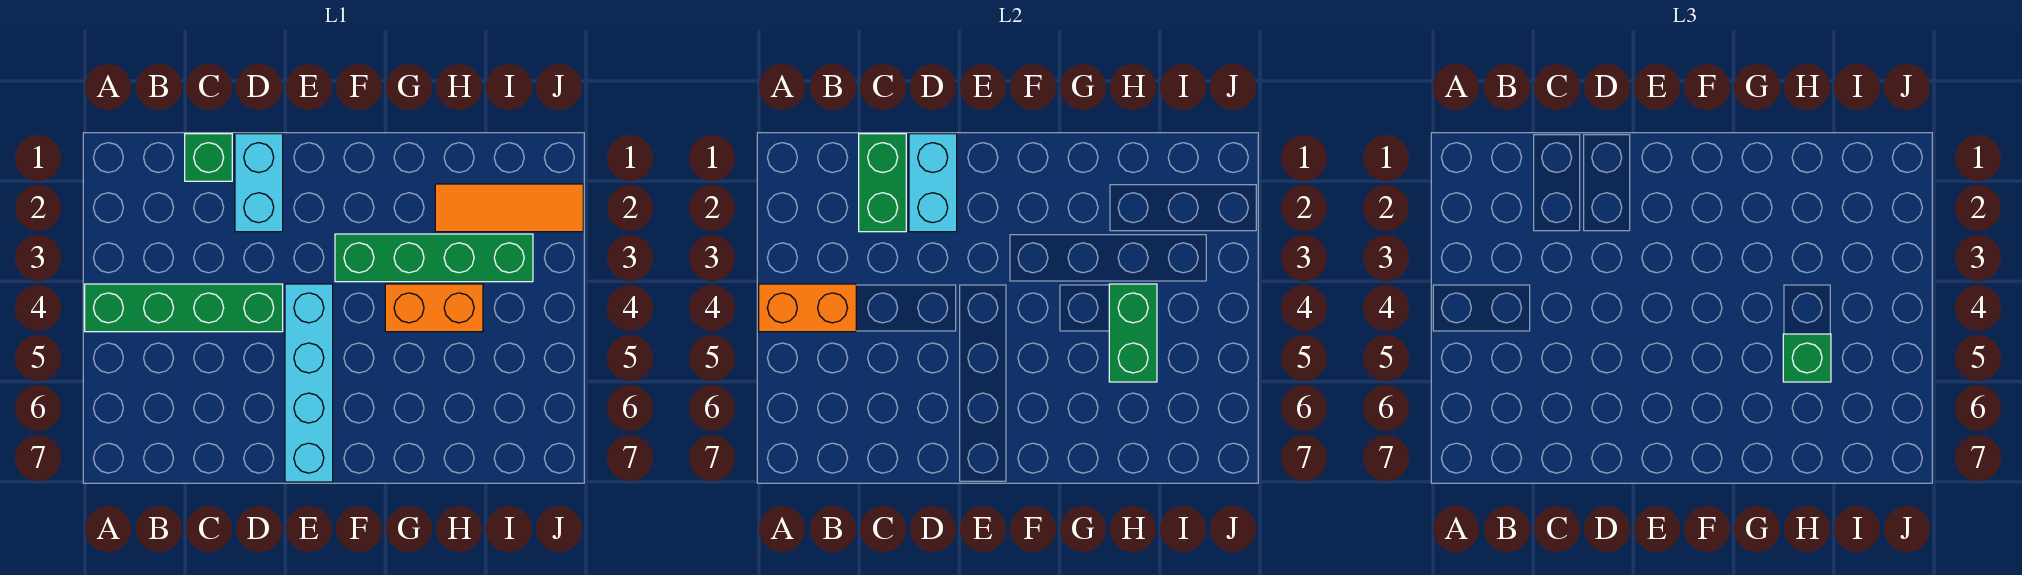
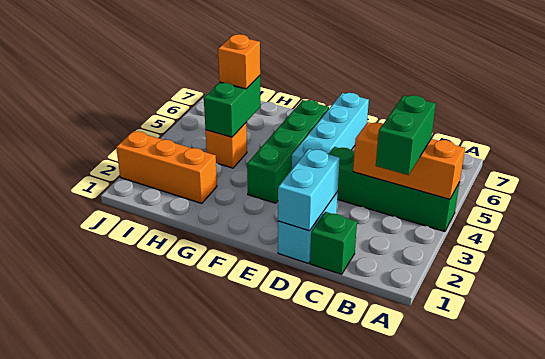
orange brick A4:B4 level 2 -> orange brick A4:C4 level 2
green brick C1:C2 level 2 -> green brick B3:B4 level 3
green brick F3:I3 level 1 -> green brick F3:F6 level 1
orange brick G4:H4 level 1 -> orange brick H4 level 1
orange tile H2:J2 level 1 -> orange brick H2:J2 level 1
green brick H5 level 3 -> orange brick H5 level 3

